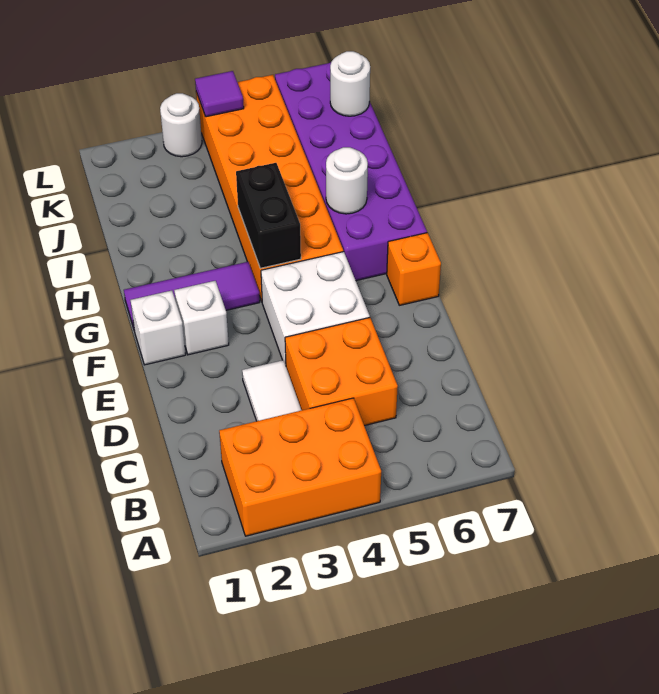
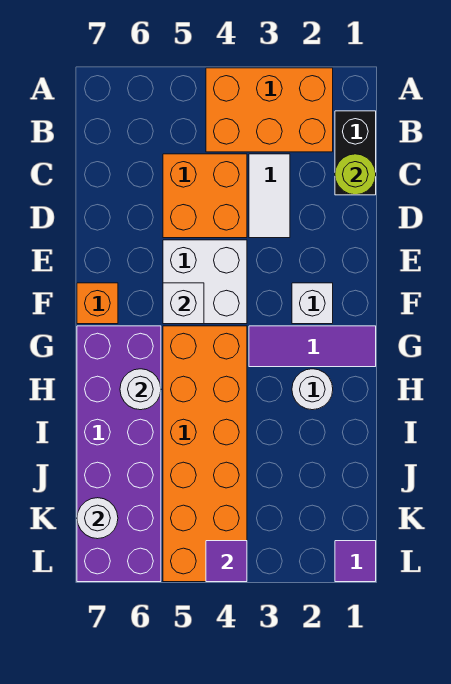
none -> lime round brick C1 level 2
white brick F1 level 1 -> white brick F5 level 2
black brick G4:H4 level 2 -> black brick B1:C1 level 1
none -> purple tile L1 level 1
white round brick L3 level 1 -> white round brick H2 level 1

